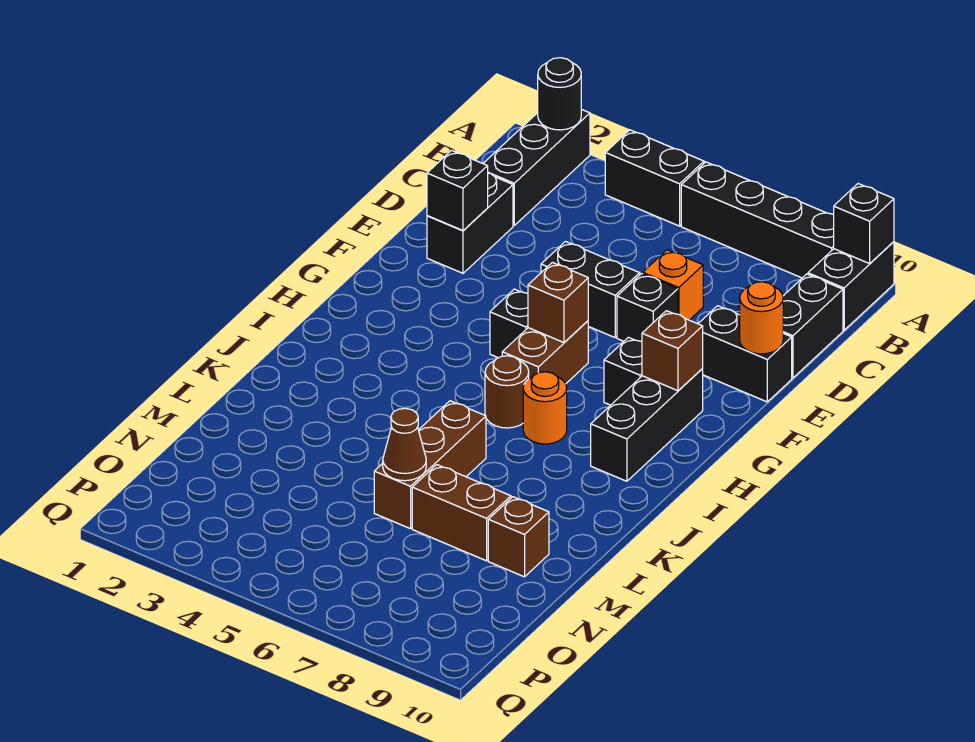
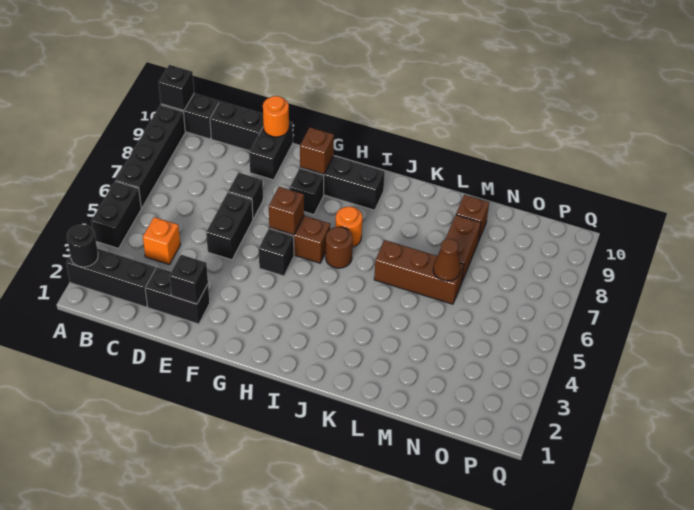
orange brick D7 level 1 -> orange brick C4 level 1

